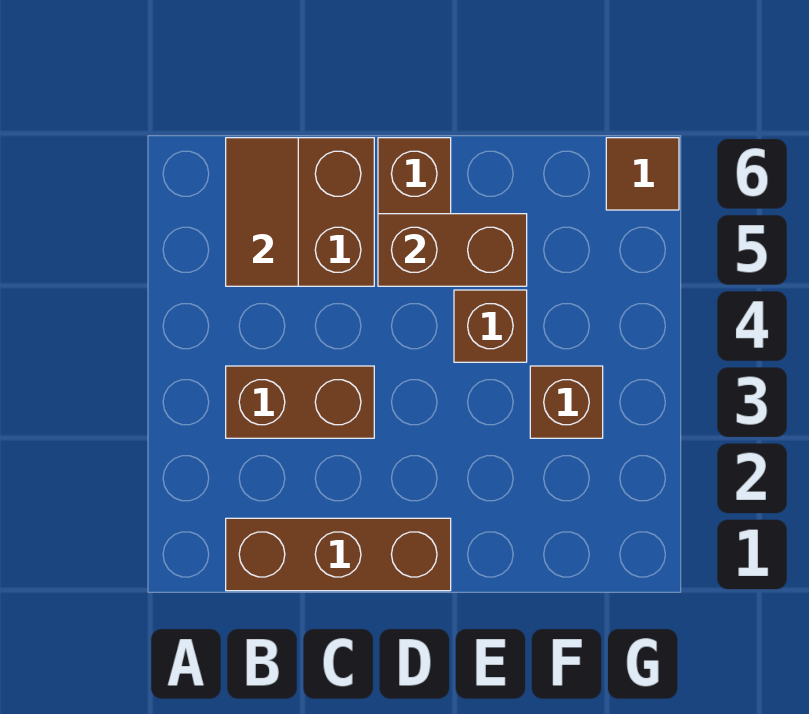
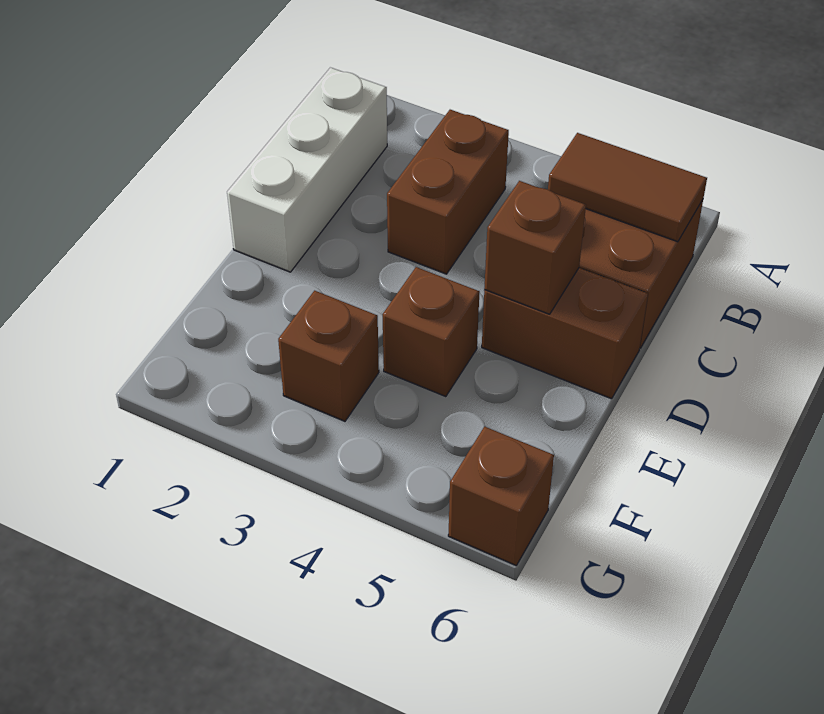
brown brick B1:D1 level 1 -> white brick B1:D1 level 1
brown brick D5:E5 level 2 -> brown brick D5 level 2
brown tile G6 level 1 -> brown brick G6 level 1

